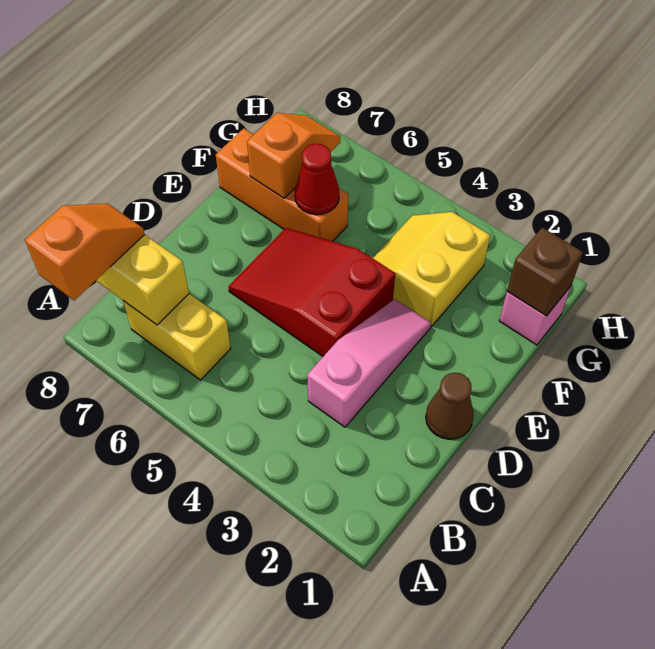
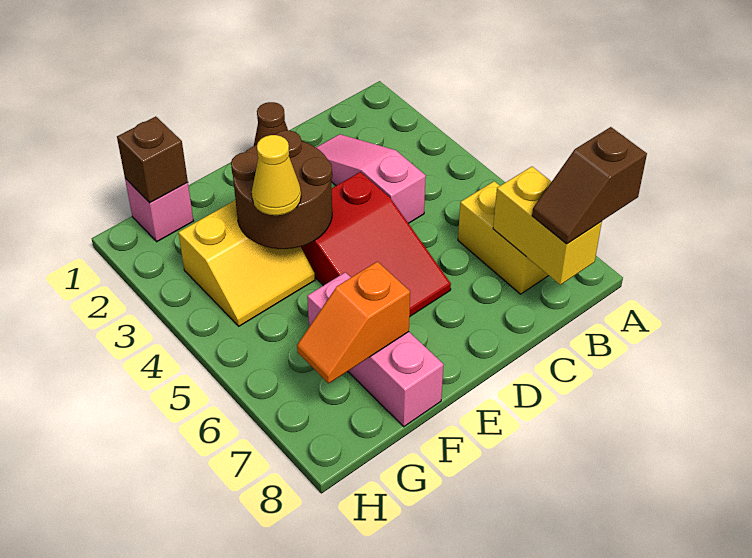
orange slope A8:B8 level 3 top A -> brown slope A8:B8 level 3 top A
pink slope C3:E3 level 1 top C -> pink slope C2:C4 level 1 top 4
none -> brown round brick E3:F4 level 2
none -> yellow cone F4 level 3
orange brick F6:F8 level 1 -> pink brick F6:F8 level 1
red cone F6 level 2 -> none

